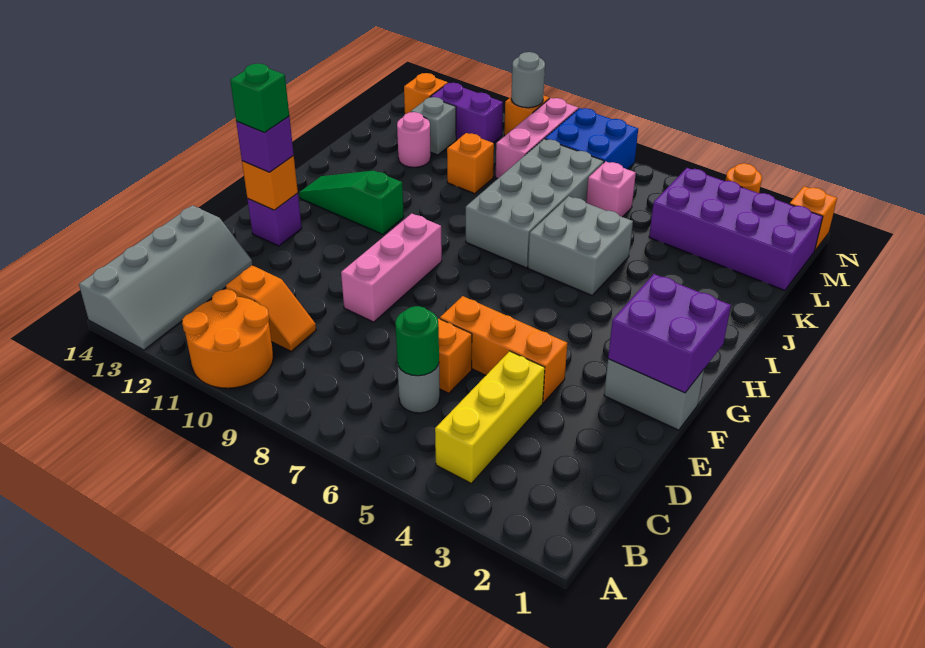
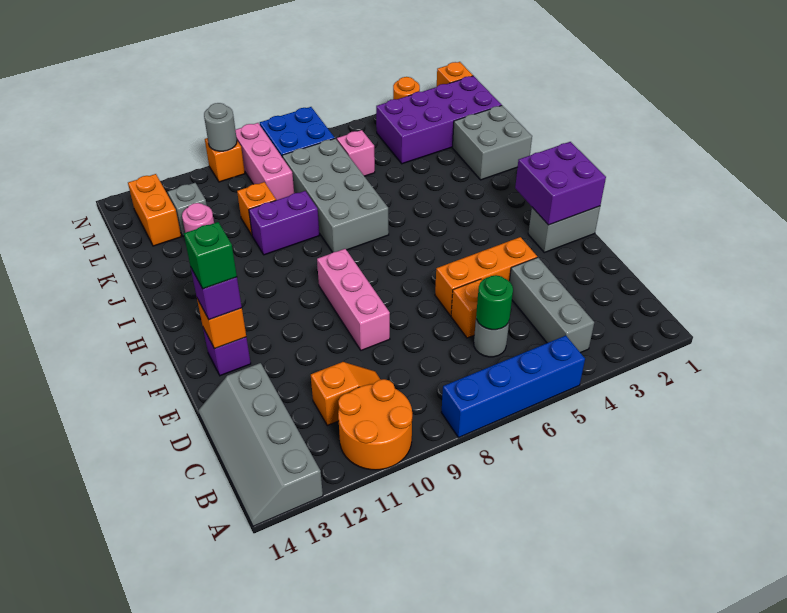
none -> blue brick A5:A8 level 1
grey slope A13:D14 level 1 top 14 -> grey slope A13:D14 level 1 top 13
yellow brick B4:D4 level 1 -> grey brick B4:D4 level 1
green slope H11:H13 level 1 top 11 -> none
grey brick I5:J6 level 1 -> grey brick J1:K2 level 1
purple brick M11:M12 level 1 -> purple brick J9:J10 level 1
orange brick M13 level 1 -> orange brick L13:M13 level 1

